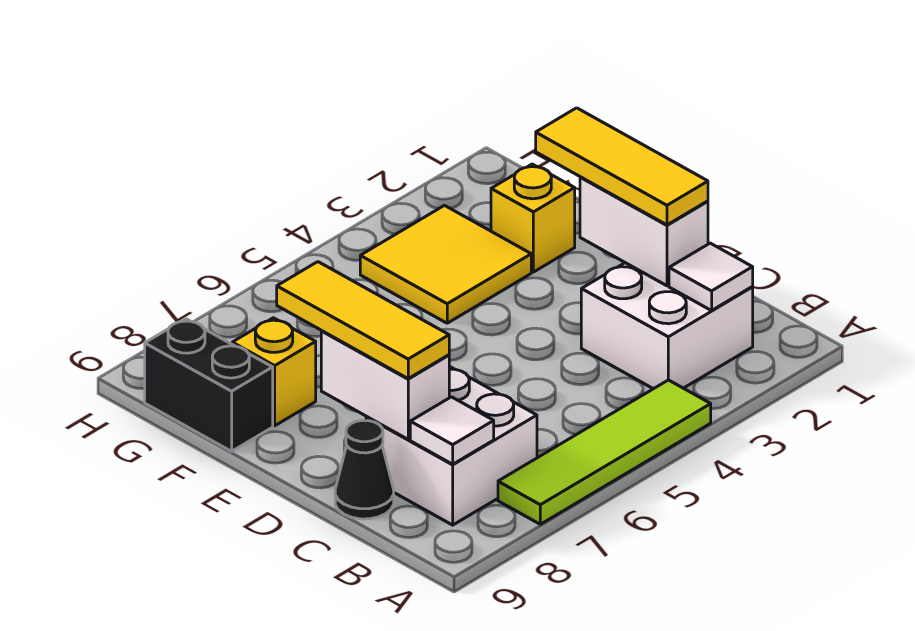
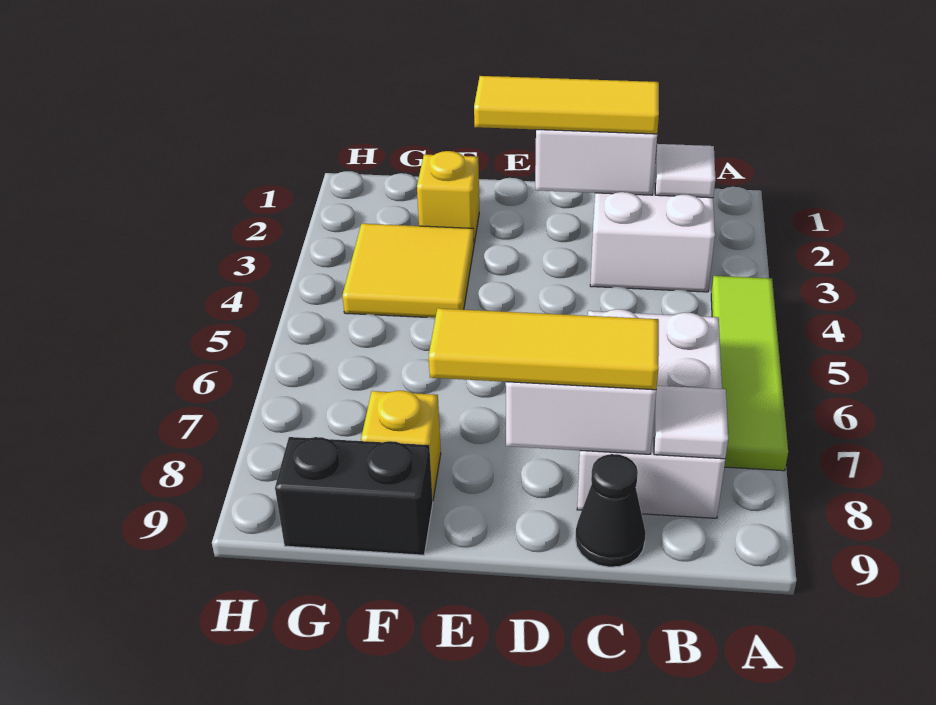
white brick B7:C8 level 1 -> white brick B6:C8 level 1

